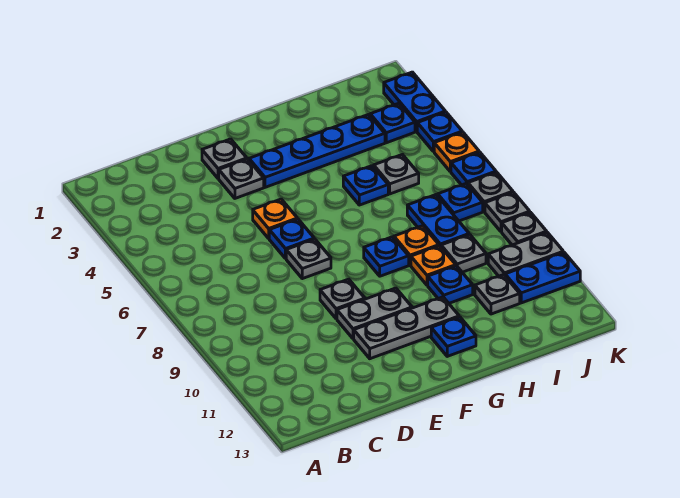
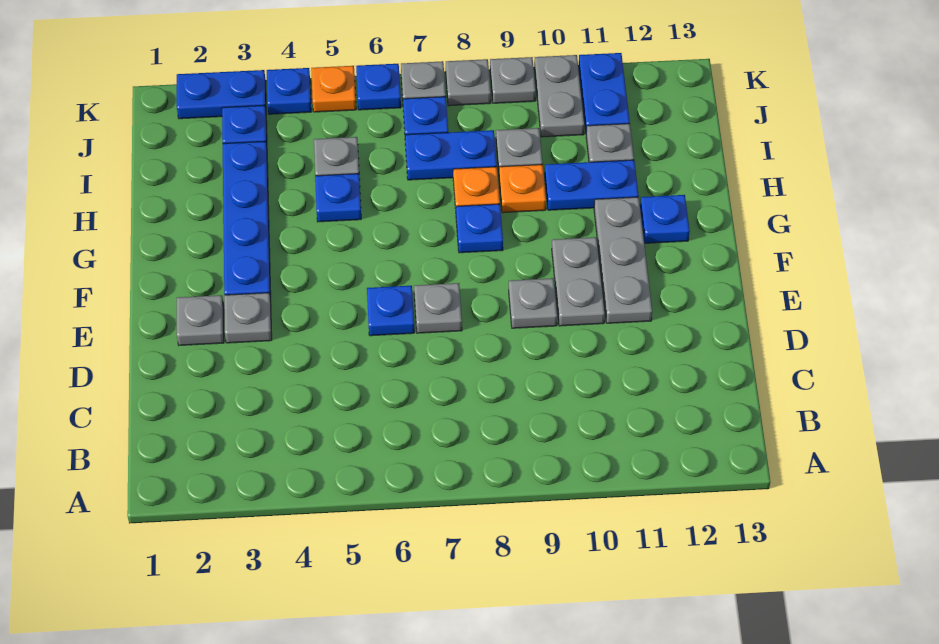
orange plate E5 level 1 -> none
blue plate H10 level 1 -> blue plate H10:H11 level 1

